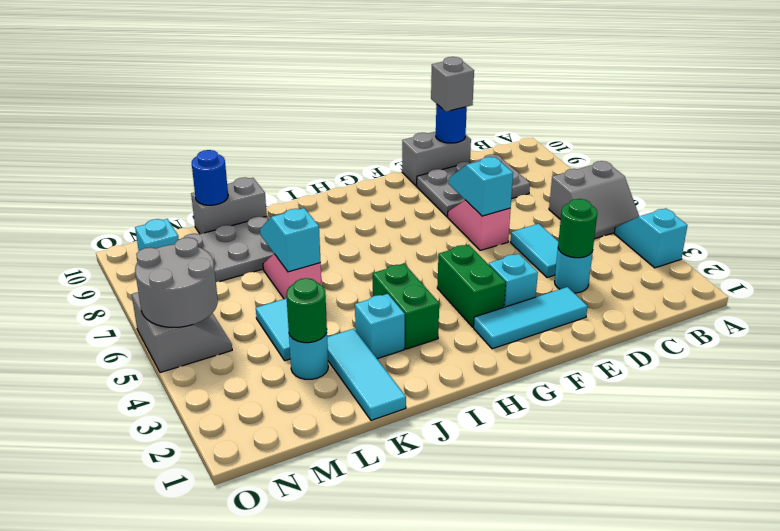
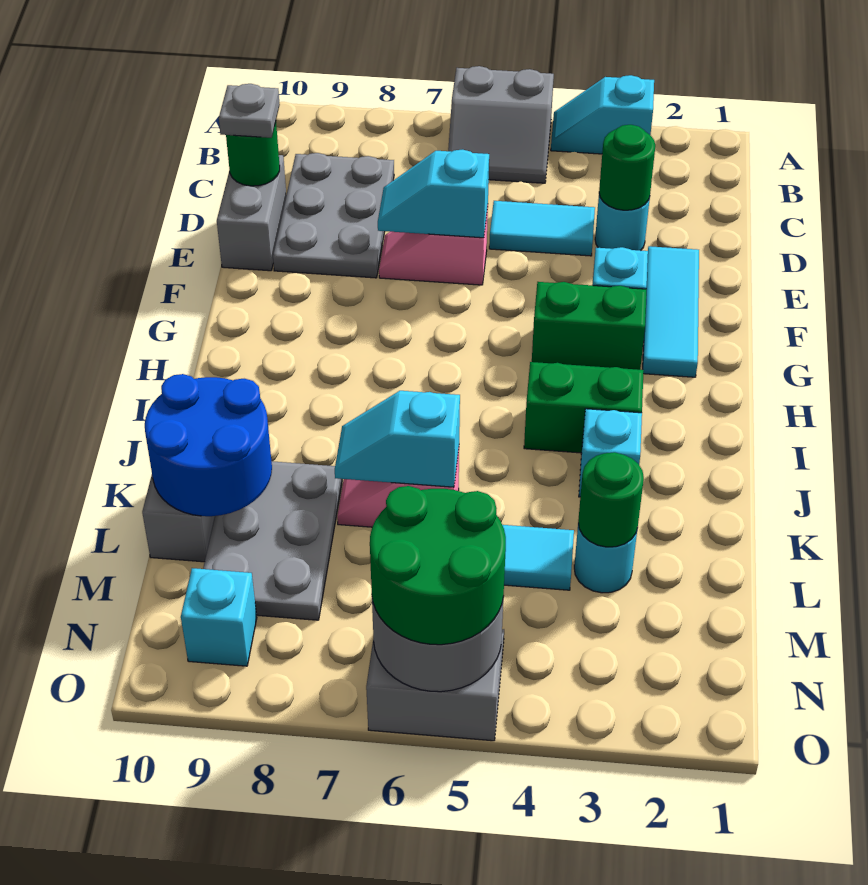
grey slope A5:B6 level 1 top 6 -> grey slope A5:B6 level 1 top A
blue round brick D10 level 2 -> green round brick D10 level 2
grey brick D10 level 3 -> grey plate D10 level 3
cyan tile K1:K3 level 1 -> none
blue round brick L10 level 2 -> blue round brick K9:L10 level 2
none -> green round brick N5:O6 level 3

